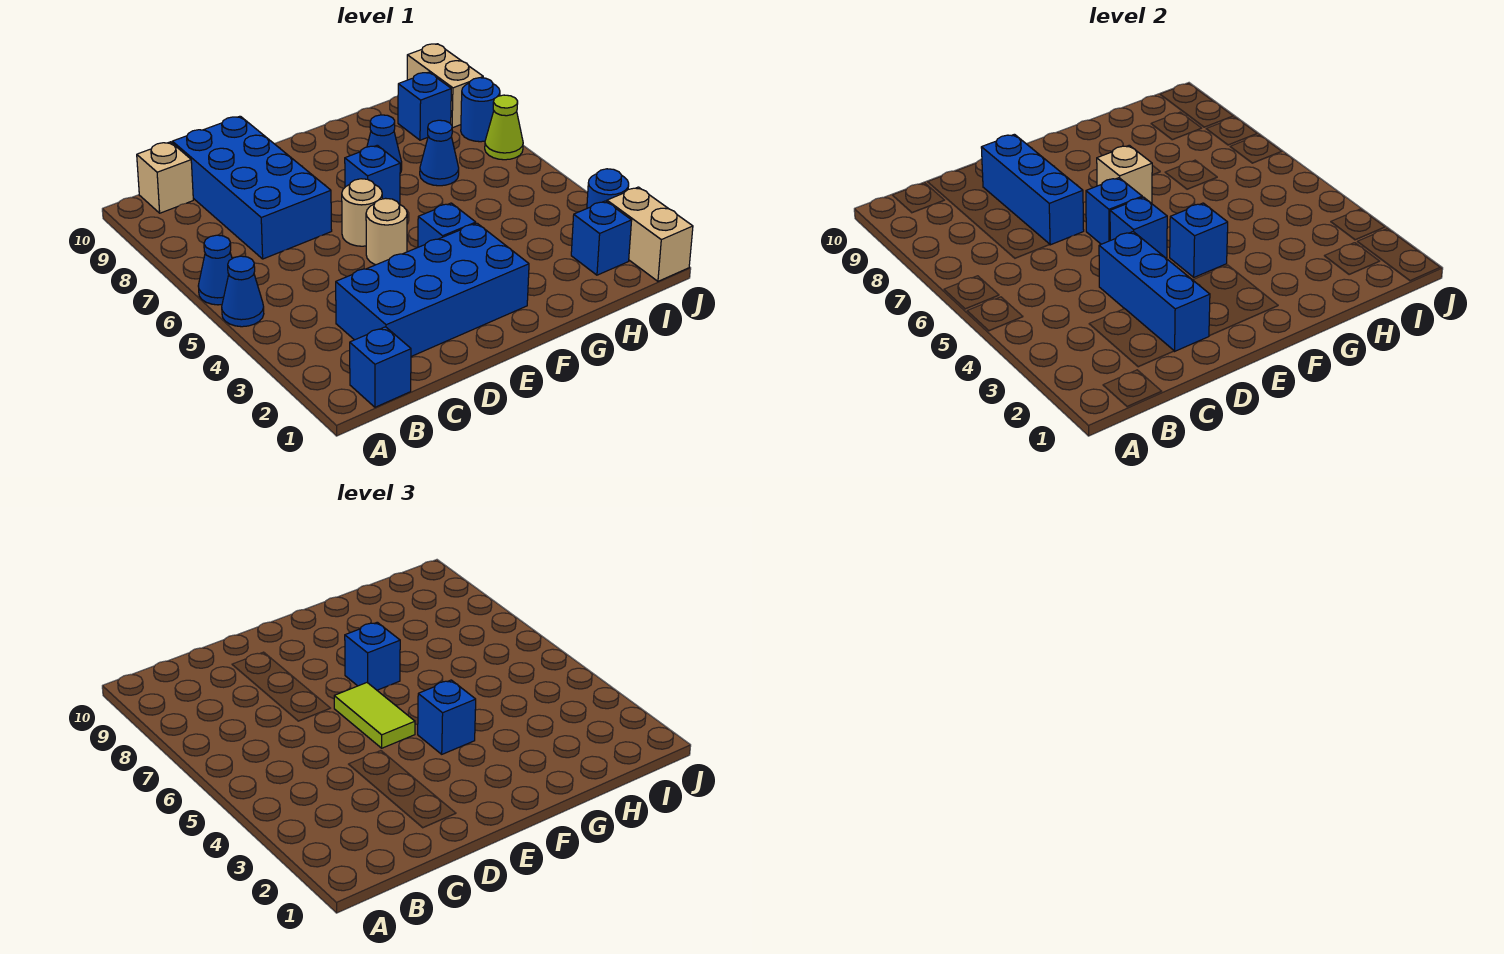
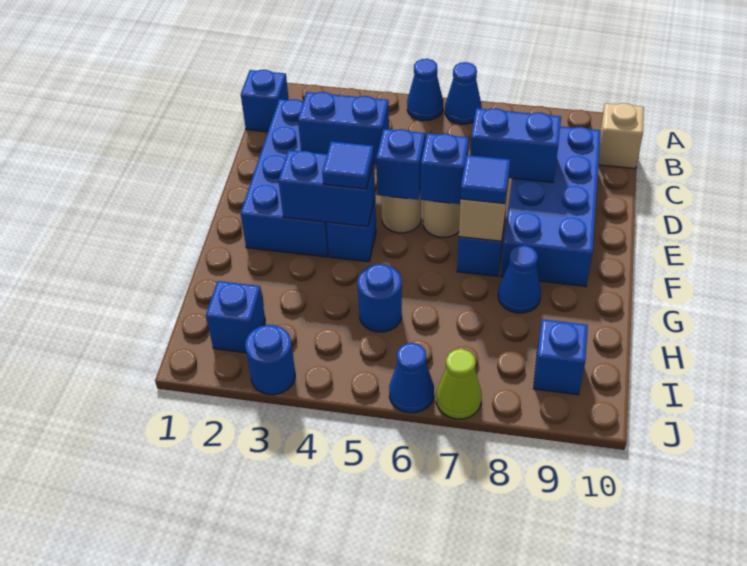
blue brick C7:D10 level 1 -> blue brick C8:F9 level 1
blue brick D2:D4 level 2 -> blue brick D3:D4 level 2
blue brick D7:D9 level 2 -> blue brick D7:D8 level 2
lime tile E5:E6 level 3 -> none
blue brick F4 level 2 -> blue brick F3:F4 level 2
blue brick F4 level 3 -> blue tile F4 level 3
blue brick F7 level 3 -> blue tile F7 level 3
blue cone H7 level 1 -> blue cone J6 level 1
tan brick J1:J2 level 1 -> none
blue round brick J8 level 1 -> blue round brick H5 level 1
tan brick J9:J10 level 1 -> none

